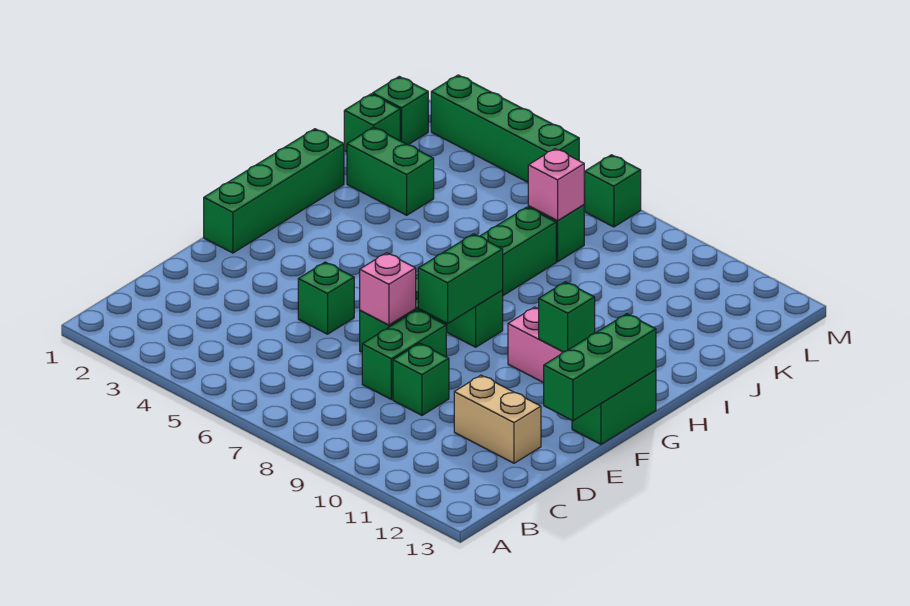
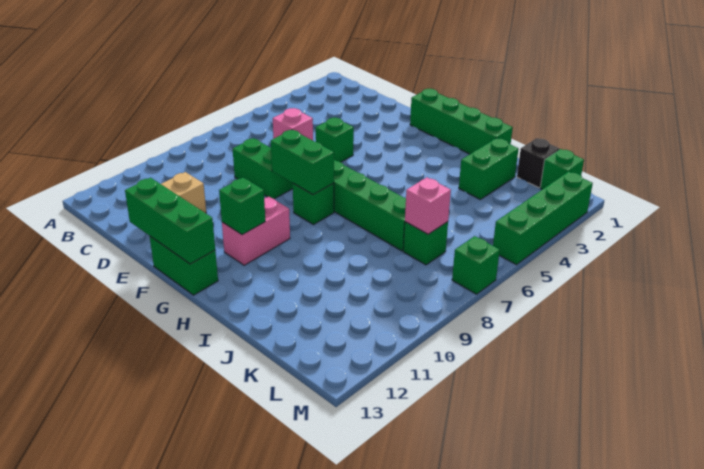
green brick D9 level 1 -> none
green brick K1 level 1 -> black brick K1 level 1

